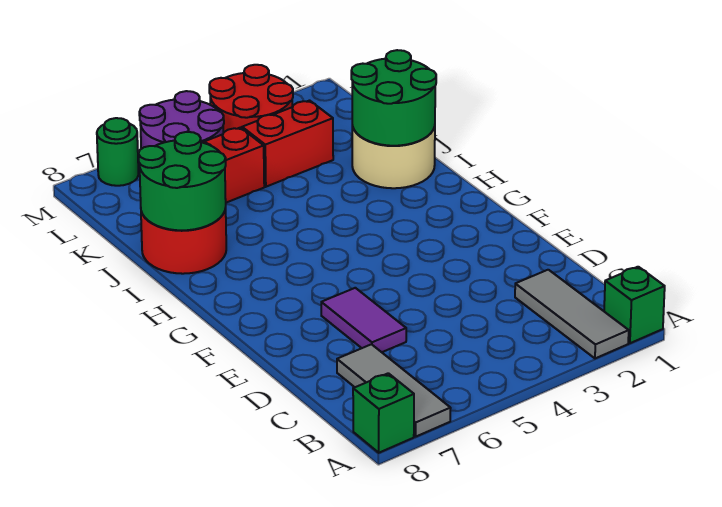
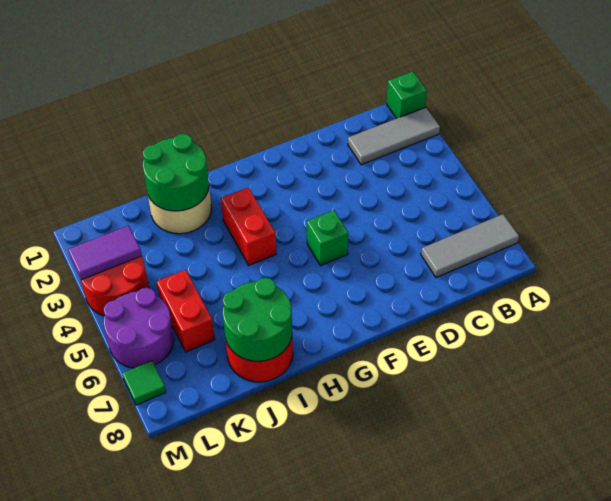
green brick A8 level 1 -> green brick F5 level 1
purple tile D6:E6 level 1 -> purple tile L3:M3 level 2
red brick K3:K4 level 1 -> red brick H3:H4 level 1
green round brick M7 level 1 -> green tile M7 level 1

